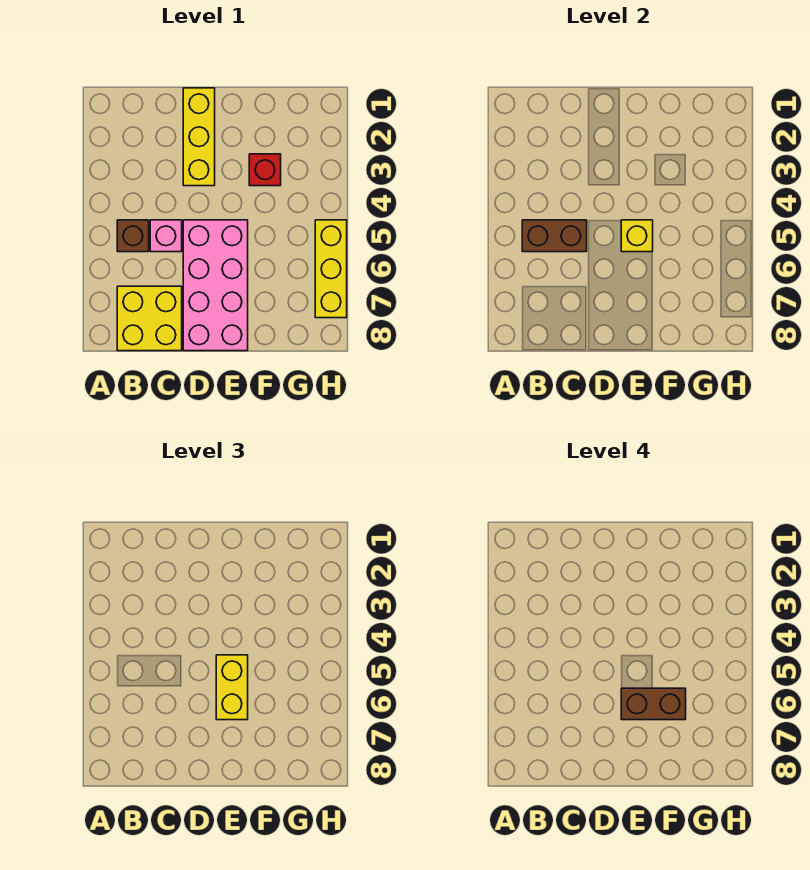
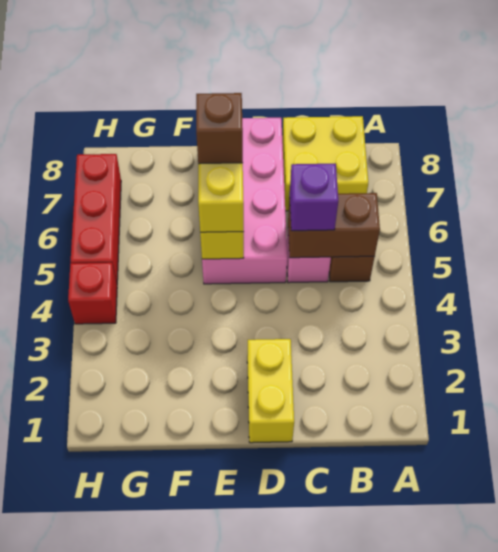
none -> purple brick C5 level 3
yellow brick D1:D3 level 1 -> yellow brick D1:D2 level 1
brown brick E6:F6 level 4 -> brown brick E6 level 4
red brick F3 level 1 -> red brick H4 level 1
yellow brick H5:H7 level 1 -> red brick H5:H7 level 1

